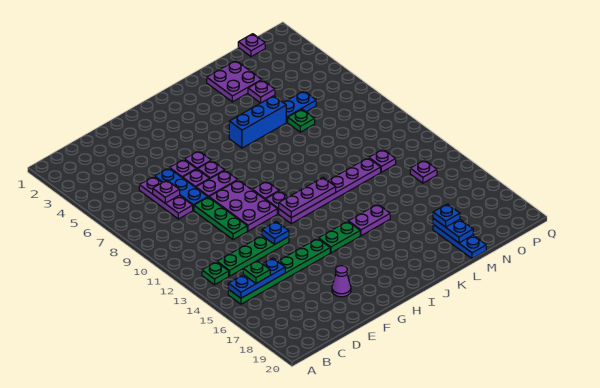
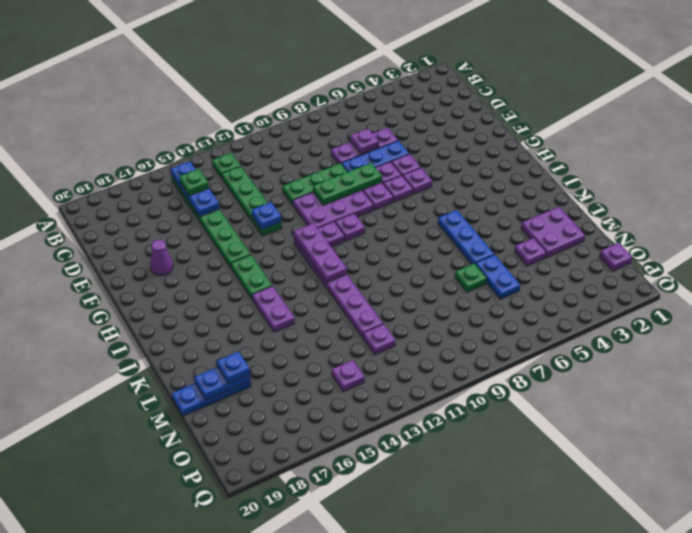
none -> green plate F8:F10 level 2
blue brick J6:L6 level 1 -> blue plate J6:L6 level 1

